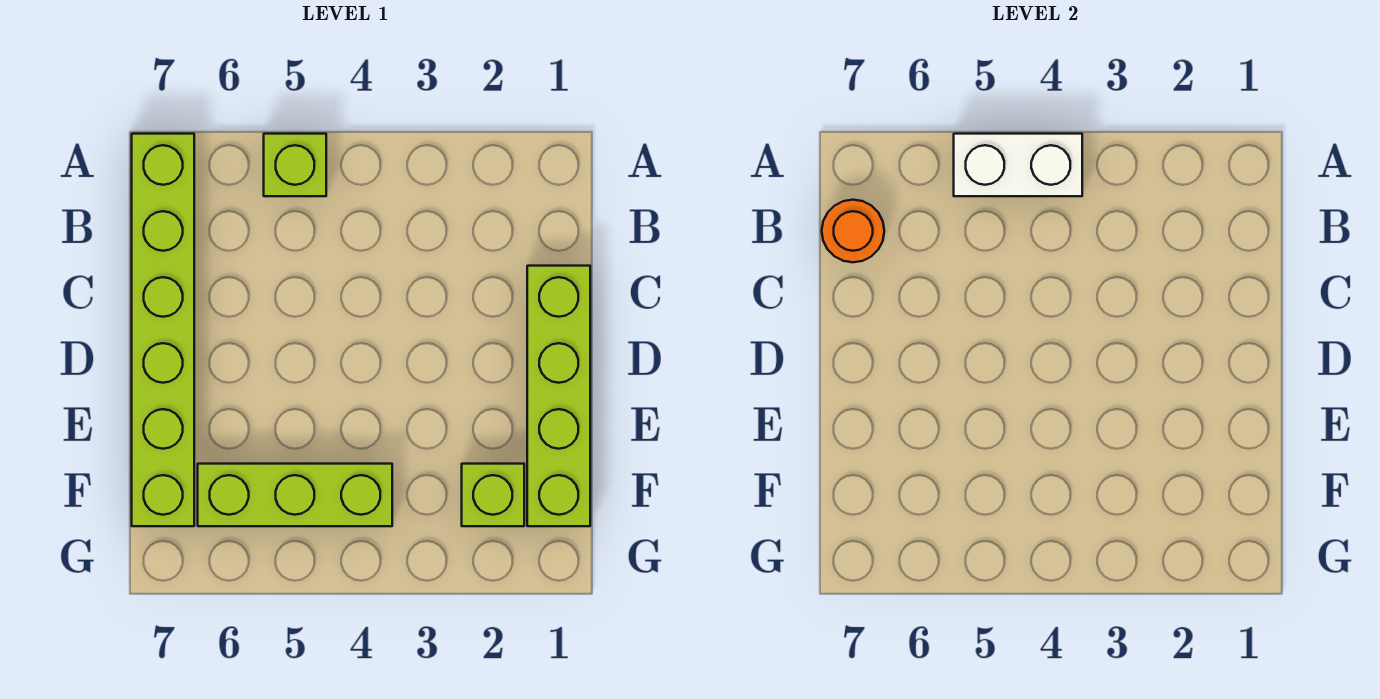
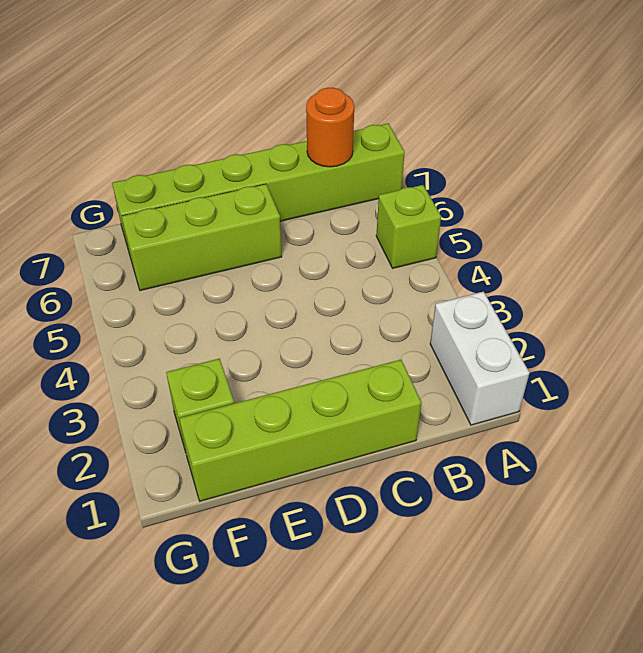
white brick A4:A5 level 2 -> white brick A1:A2 level 1
lime brick F4:F6 level 1 -> lime brick D6:F6 level 1

